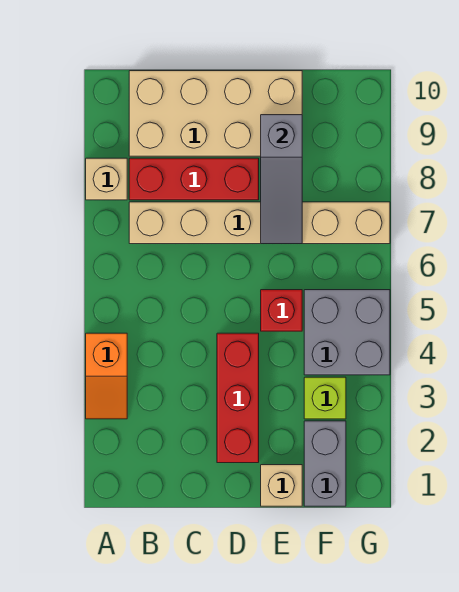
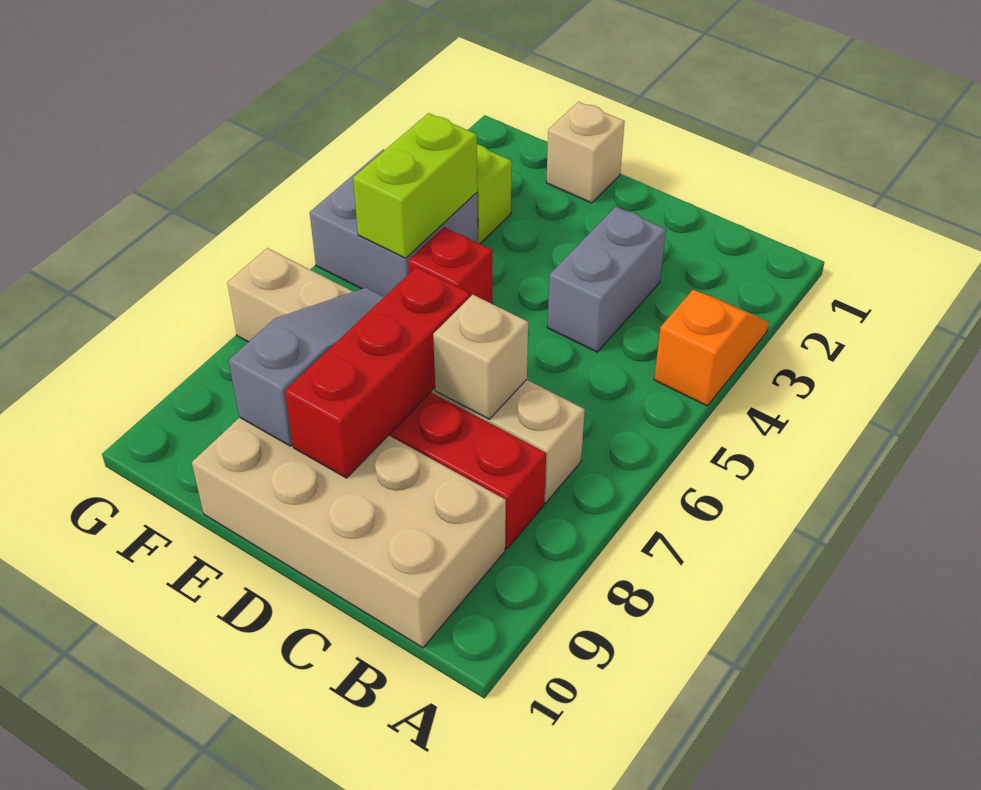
tan brick A8 level 1 -> tan brick C7 level 2
red brick D2:D4 level 1 -> red brick D7:D9 level 2
grey brick F1:F2 level 1 -> grey brick C3:C4 level 1
none -> lime brick F4:F5 level 2

